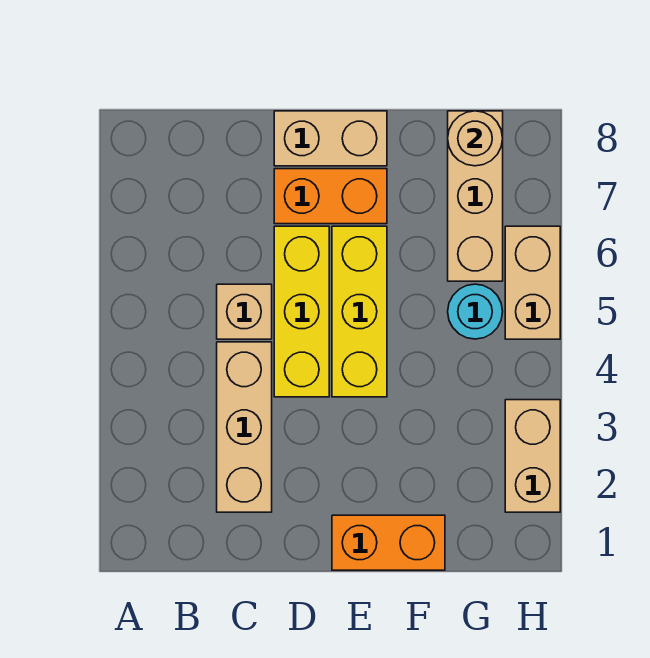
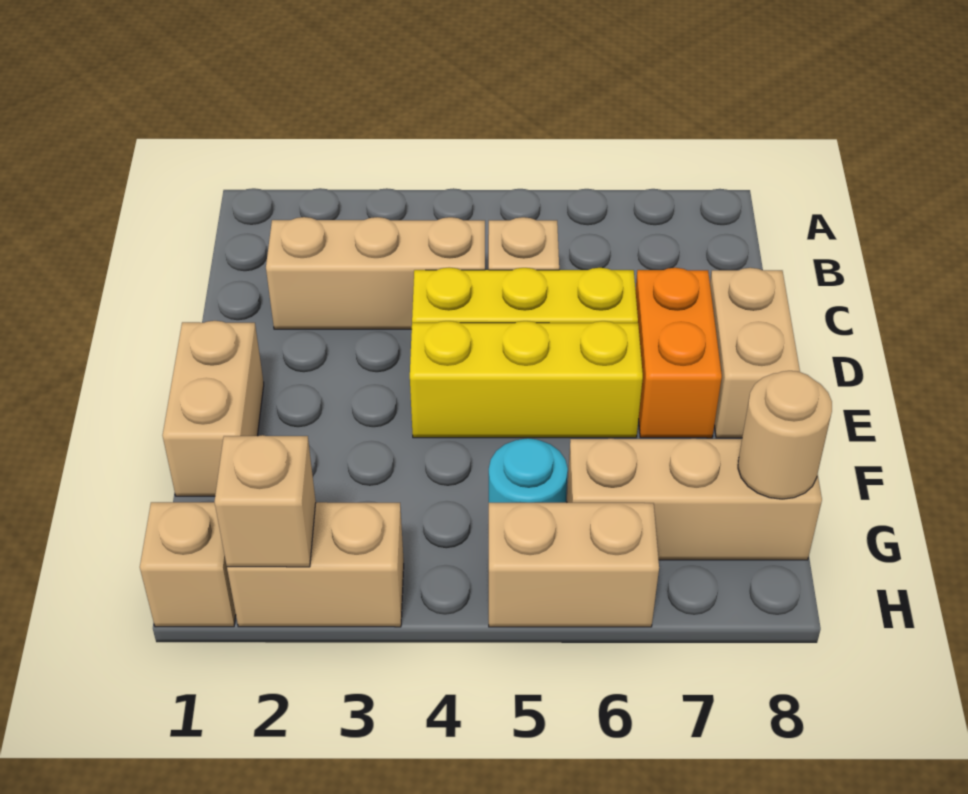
orange brick E1:F1 level 1 -> tan brick E1:F1 level 1
none -> tan brick H1 level 1
none -> tan brick H2 level 2

